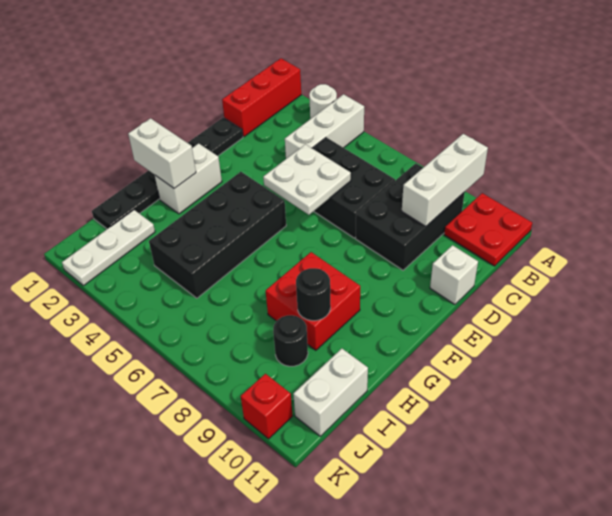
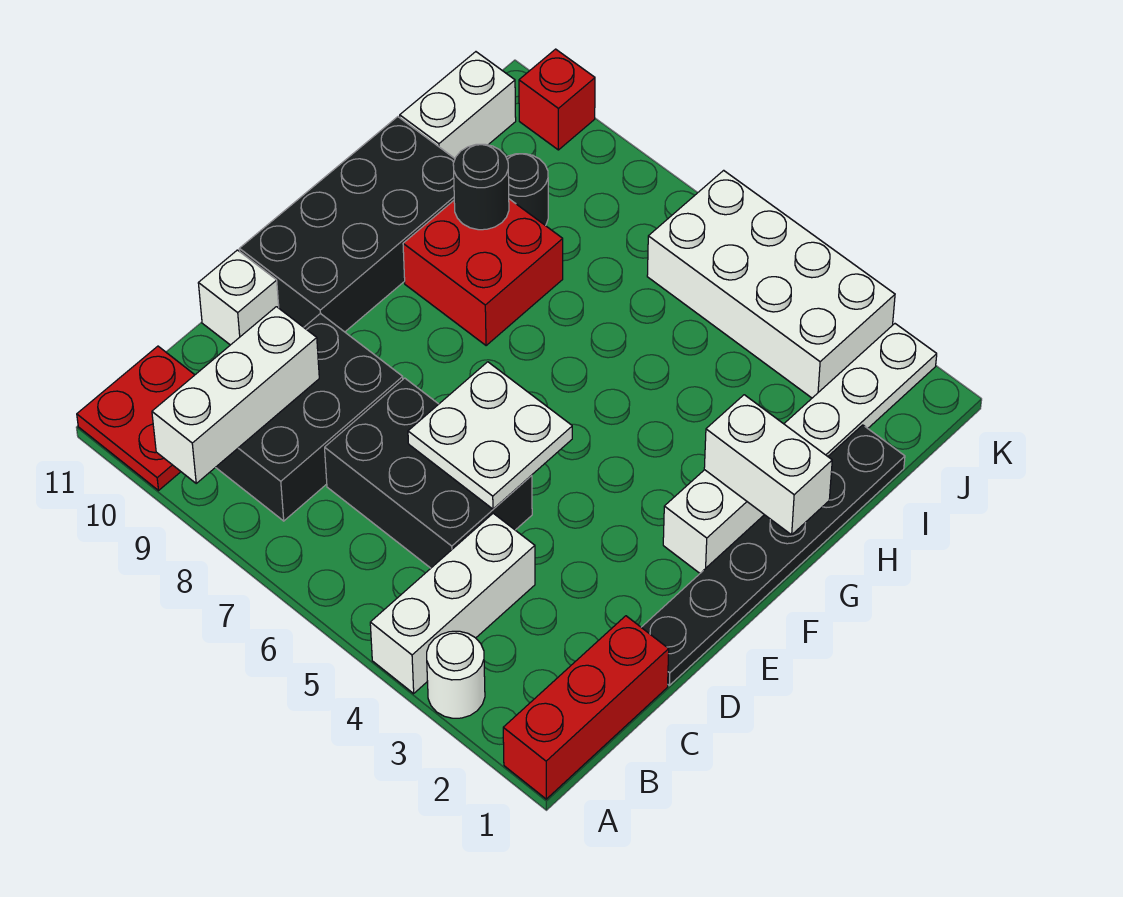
black brick F4:I5 level 1 -> black brick E10:H11 level 1
none -> white brick J3:K6 level 1

